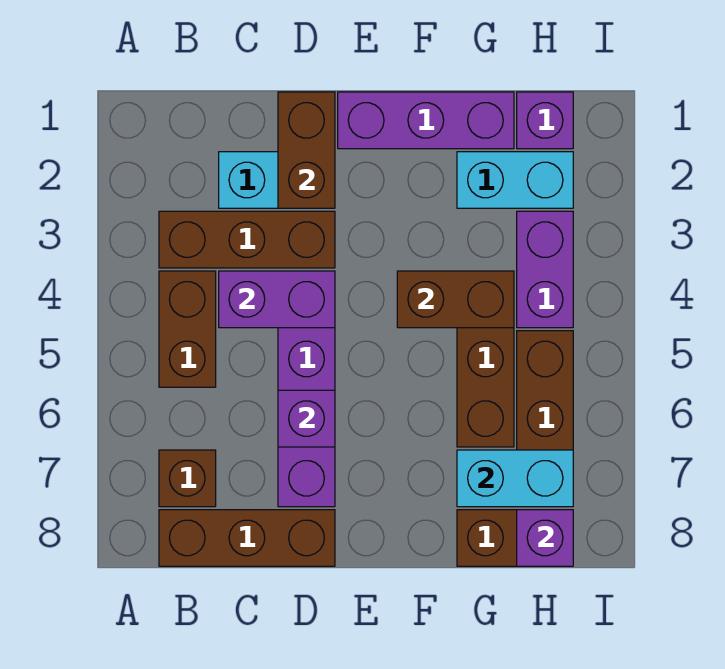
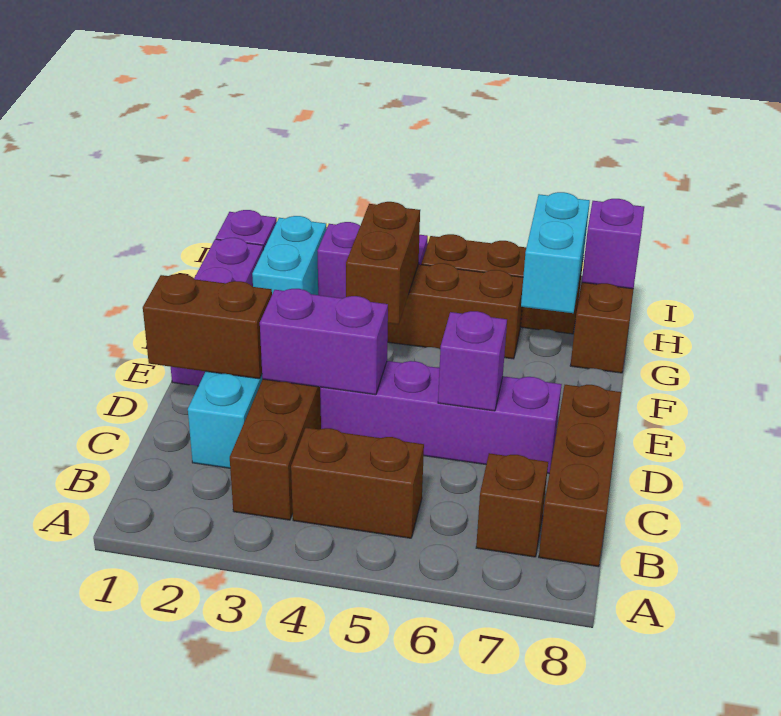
purple brick C4:D4 level 2 -> purple brick D3:D4 level 2

